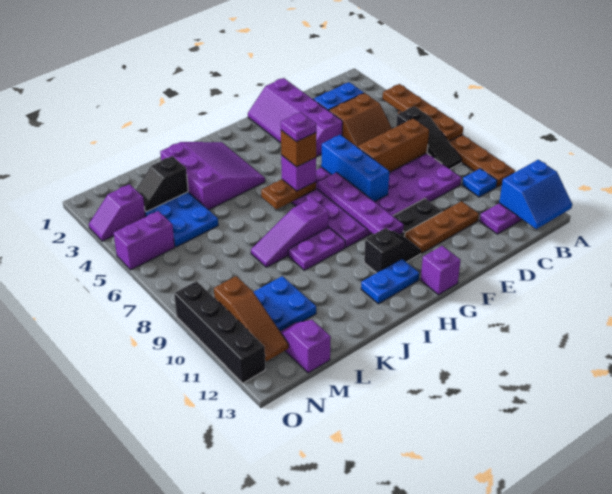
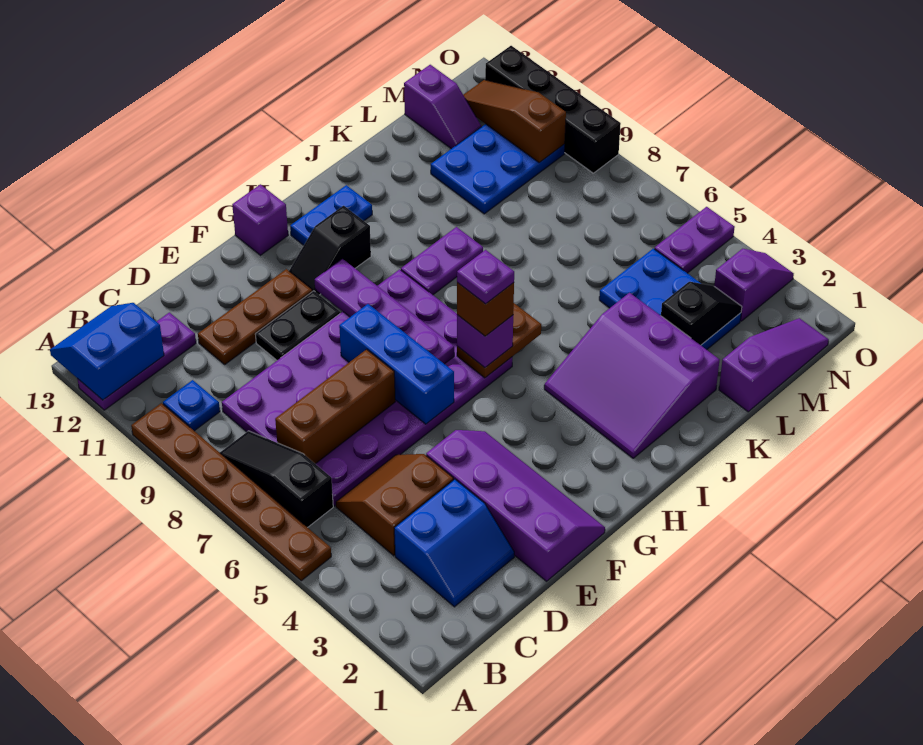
brown plate A4:A7 level 2 -> none
purple slope I8:K8 level 1 top I -> purple slope L1:N1 level 1 top L
purple brick N5:O5 level 1 -> purple plate N5:O5 level 1

